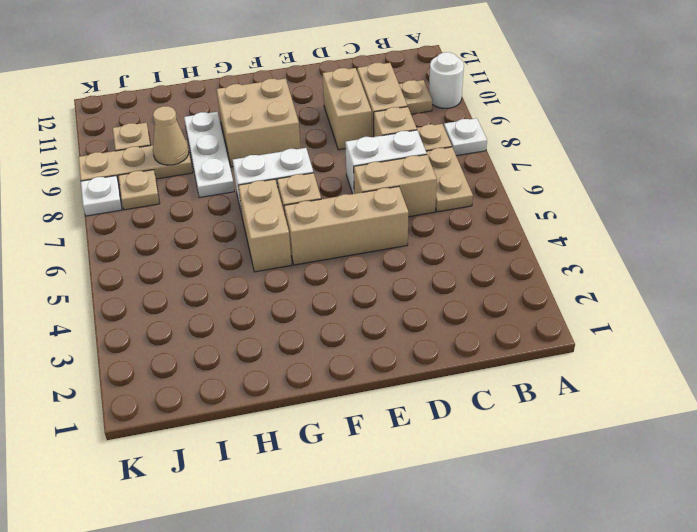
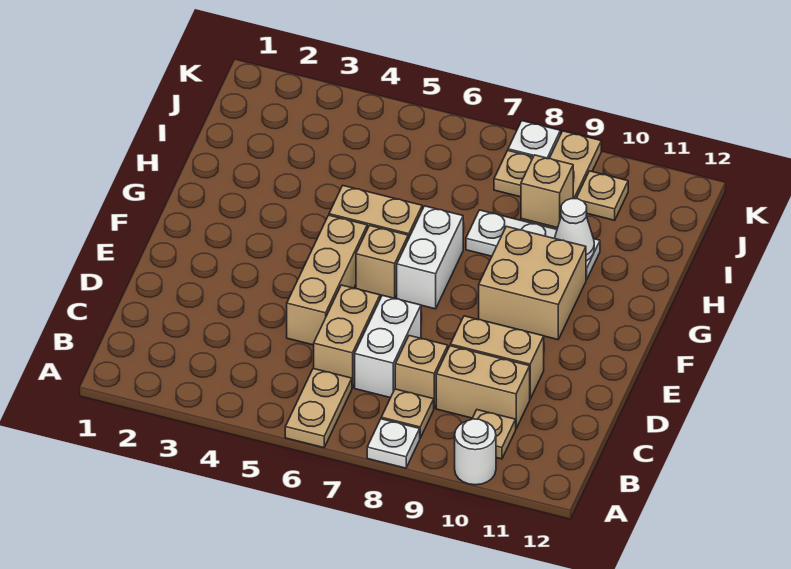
tan plate B6:B7 level 1 -> tan plate A6:B6 level 1
none -> white cone H10 level 2
tan cone I9 level 2 -> tan brick I9 level 2

